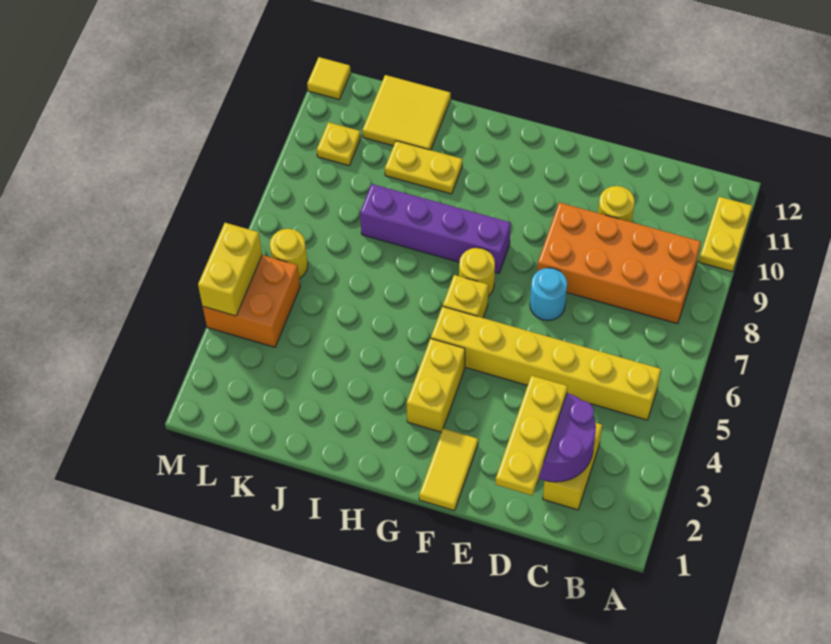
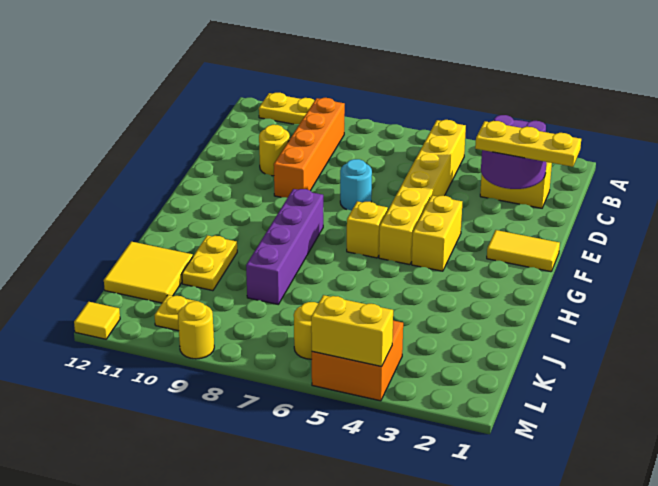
orange brick B8:E9 level 1 -> orange brick B9:E9 level 1
yellow brick G3:G4 level 1 -> yellow brick F4:G4 level 1
yellow round brick G7 level 1 -> yellow round brick M9 level 1

